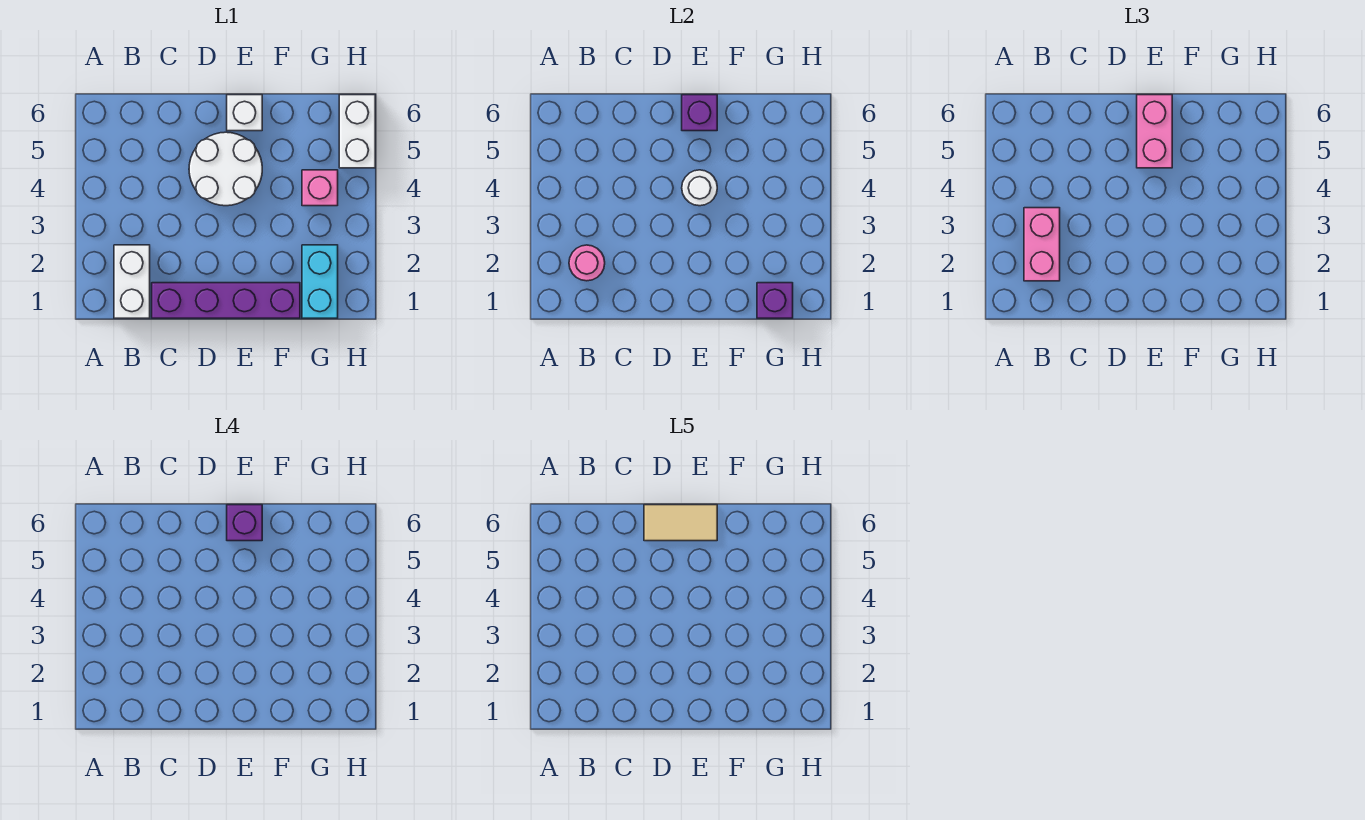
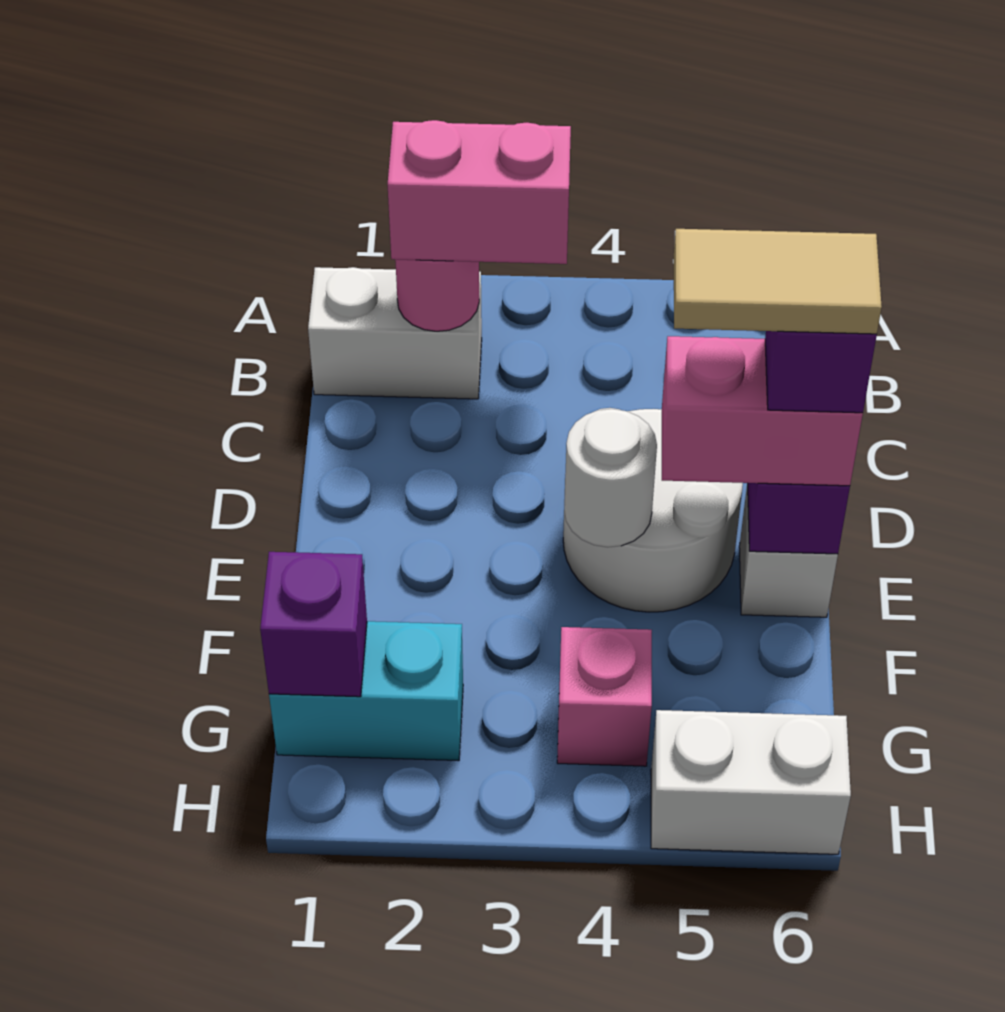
purple brick C1:F1 level 1 -> none
tan tile D6:E6 level 5 -> tan tile E5:E6 level 5

